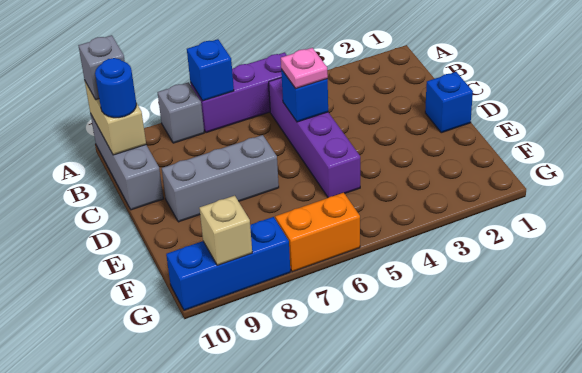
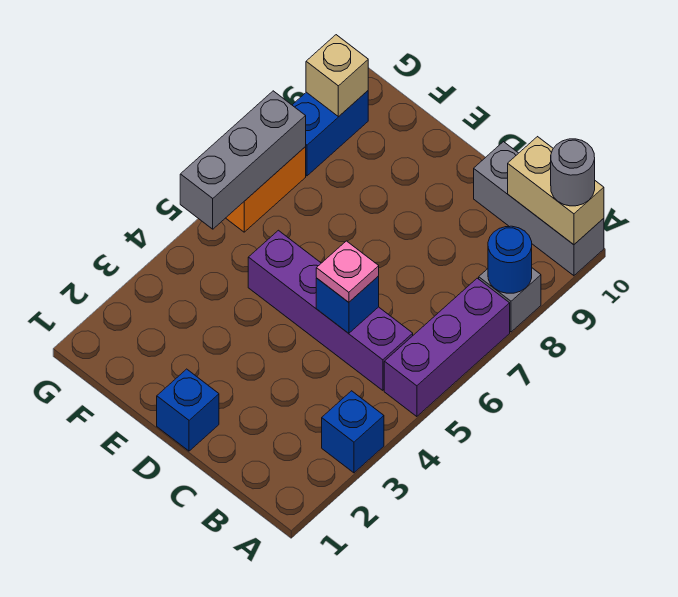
blue brick A7 level 2 -> blue brick A3 level 1
grey brick A10 level 3 -> grey round brick A10 level 3
blue round brick B10 level 3 -> blue round brick A8 level 2
grey brick D7:D9 level 1 -> grey brick G5:G7 level 2
blue brick G8:G10 level 1 -> blue brick G8:G9 level 1

